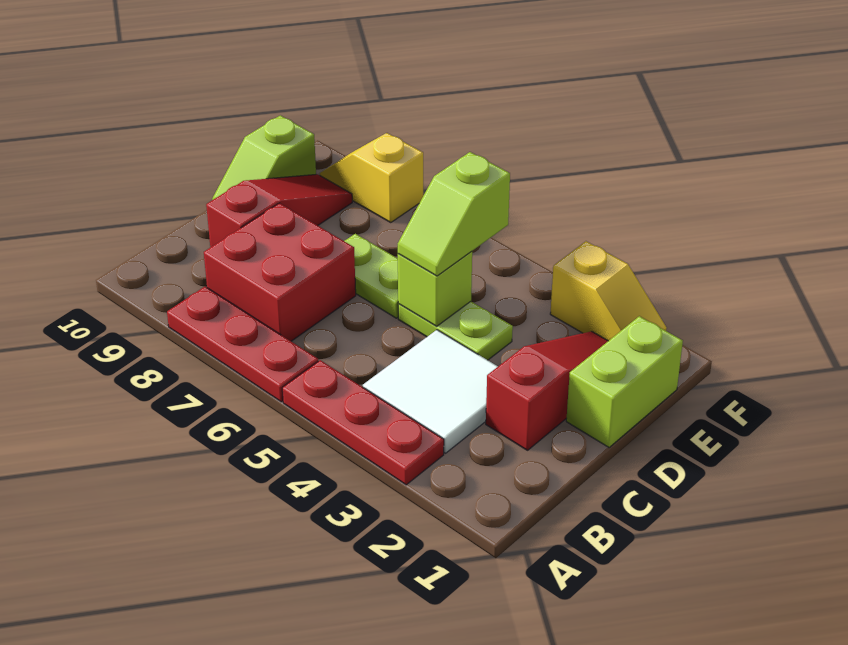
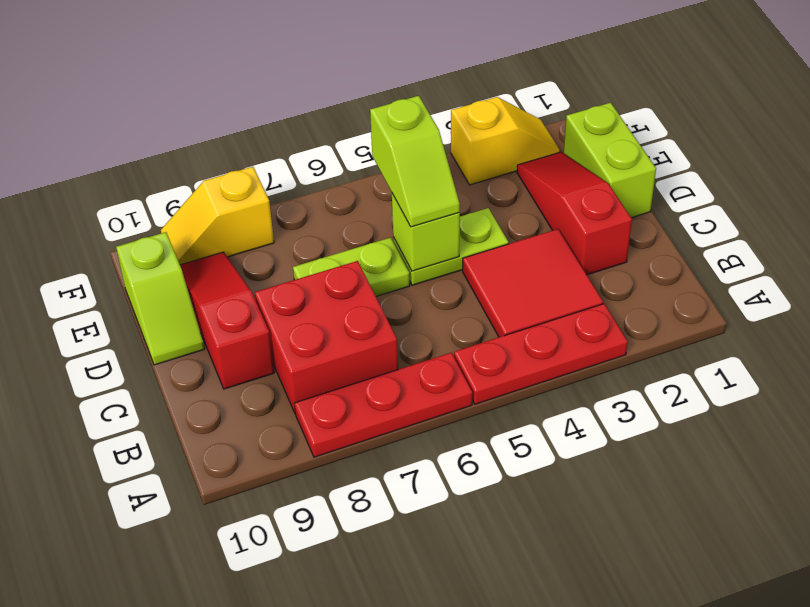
white tile B3:C4 level 1 -> red tile B3:C4 level 1

